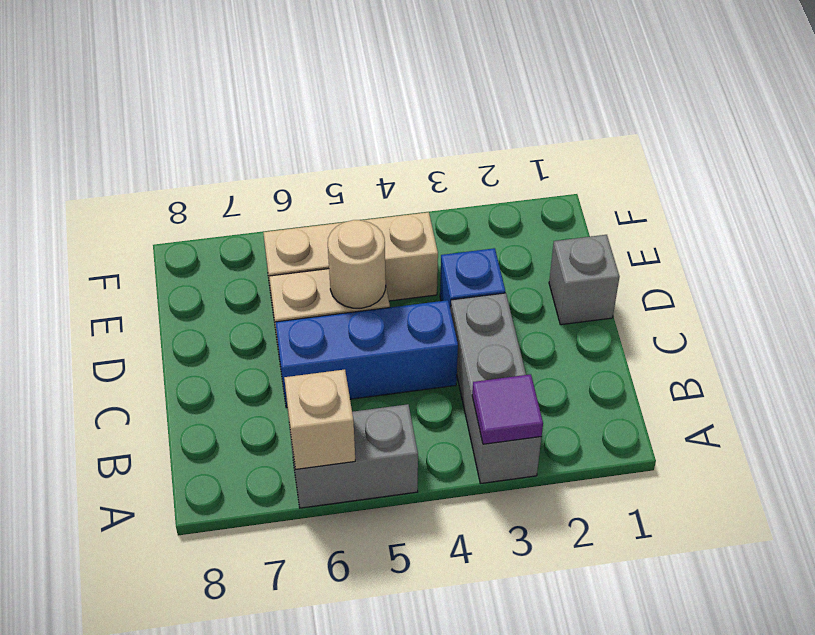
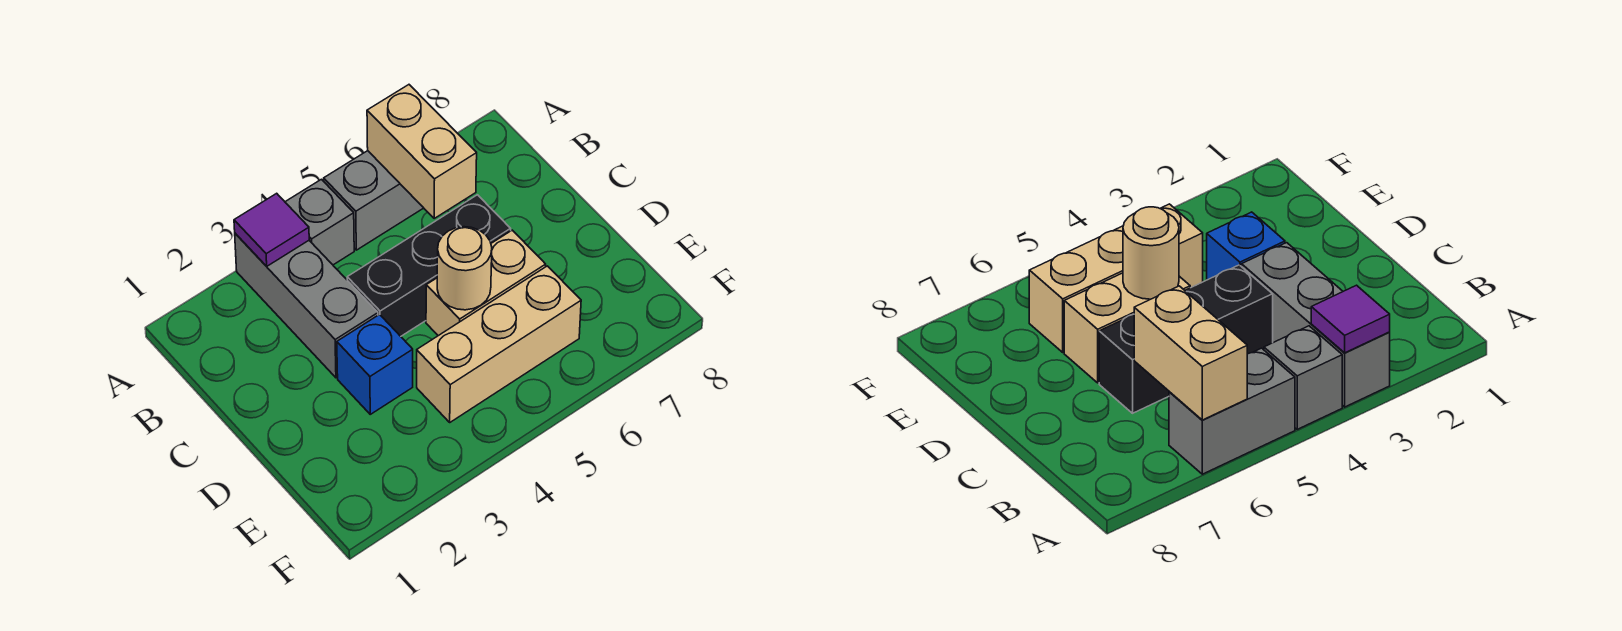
tan brick A6 level 2 -> tan brick A6:B6 level 2
blue brick C4:C6 level 1 -> black brick C4:C6 level 1
grey brick D1 level 1 -> grey brick A4 level 1

